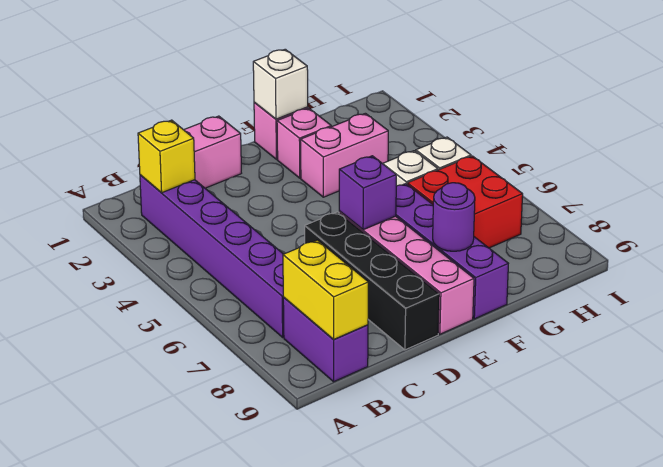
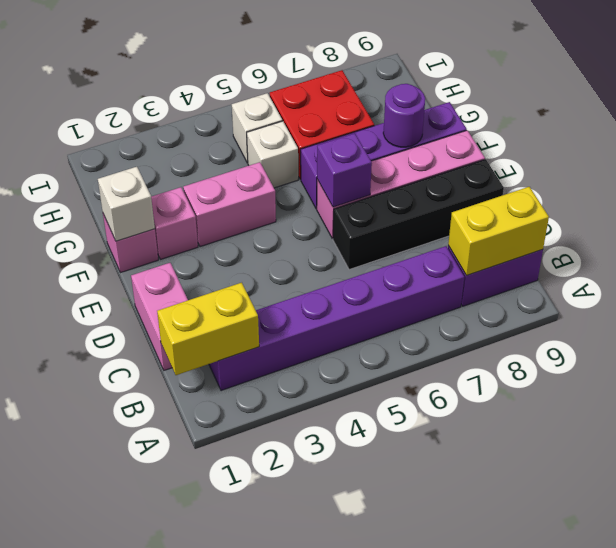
yellow brick B2 level 2 -> yellow brick B1:B2 level 2
pink brick F3:G3 level 1 -> pink brick F3:F4 level 1

